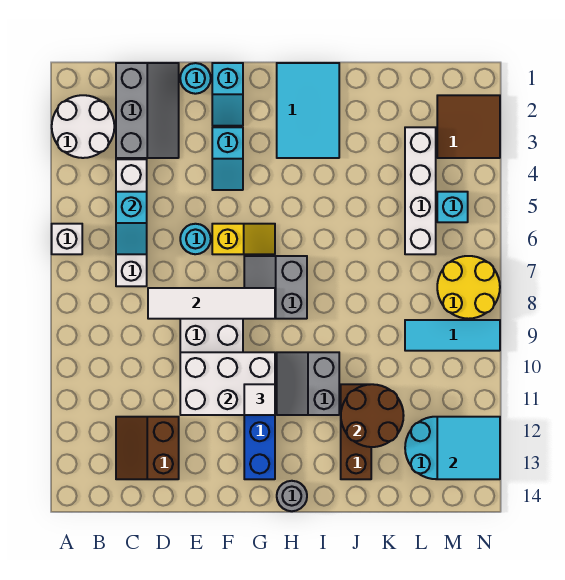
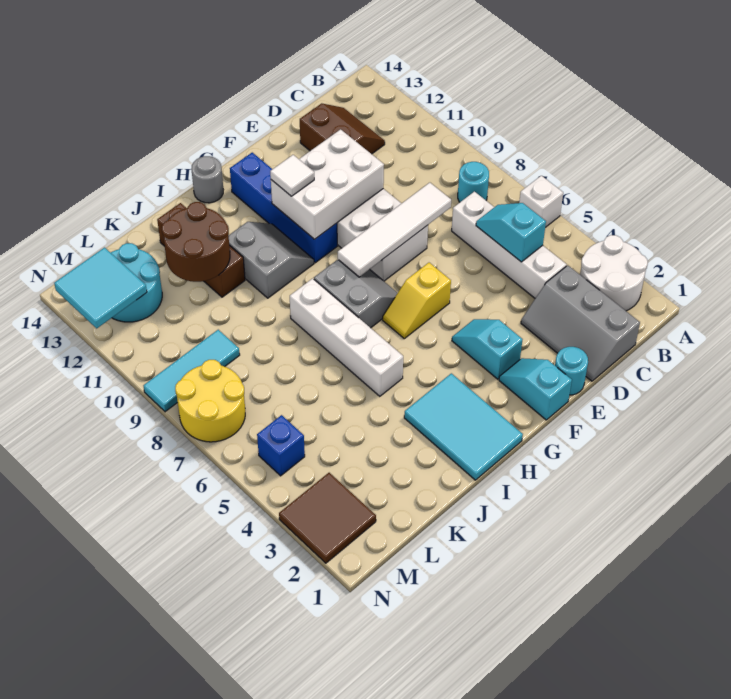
cyan round brick E6 level 1 -> cyan round brick B8 level 1
white brick L3:L6 level 1 -> white brick I5:I8 level 1
cyan brick M5 level 1 -> blue brick M5 level 1

